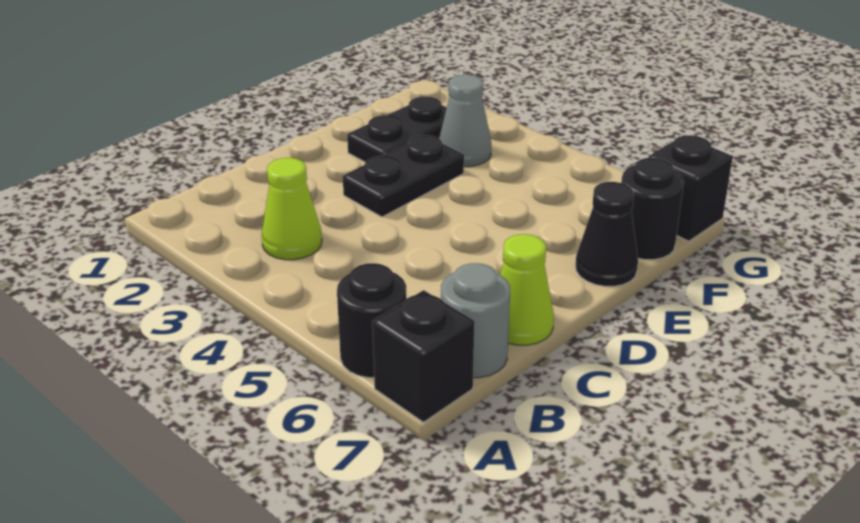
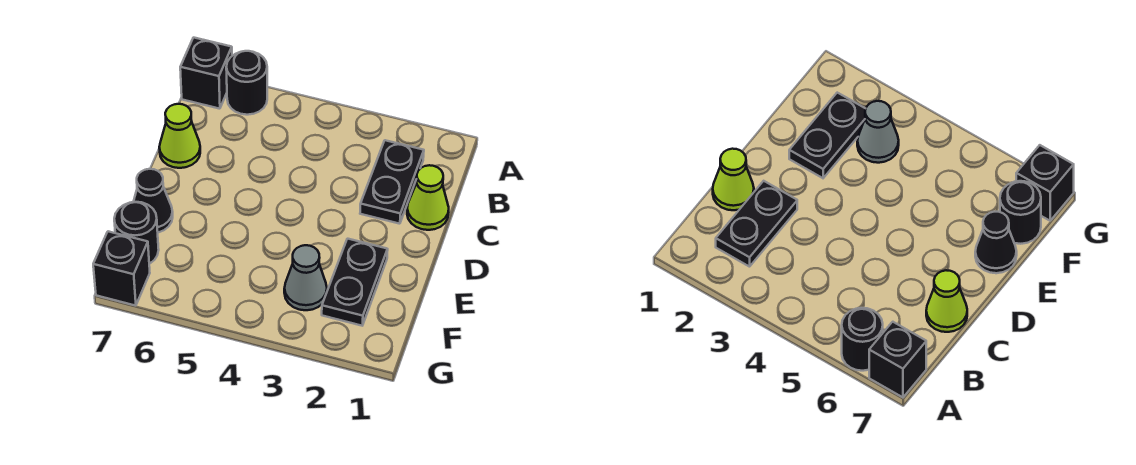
lime cone B3 level 1 -> lime cone C1 level 1
grey round brick B7 level 1 -> none
black plate D3:E3 level 1 -> black plate B2:C2 level 1

